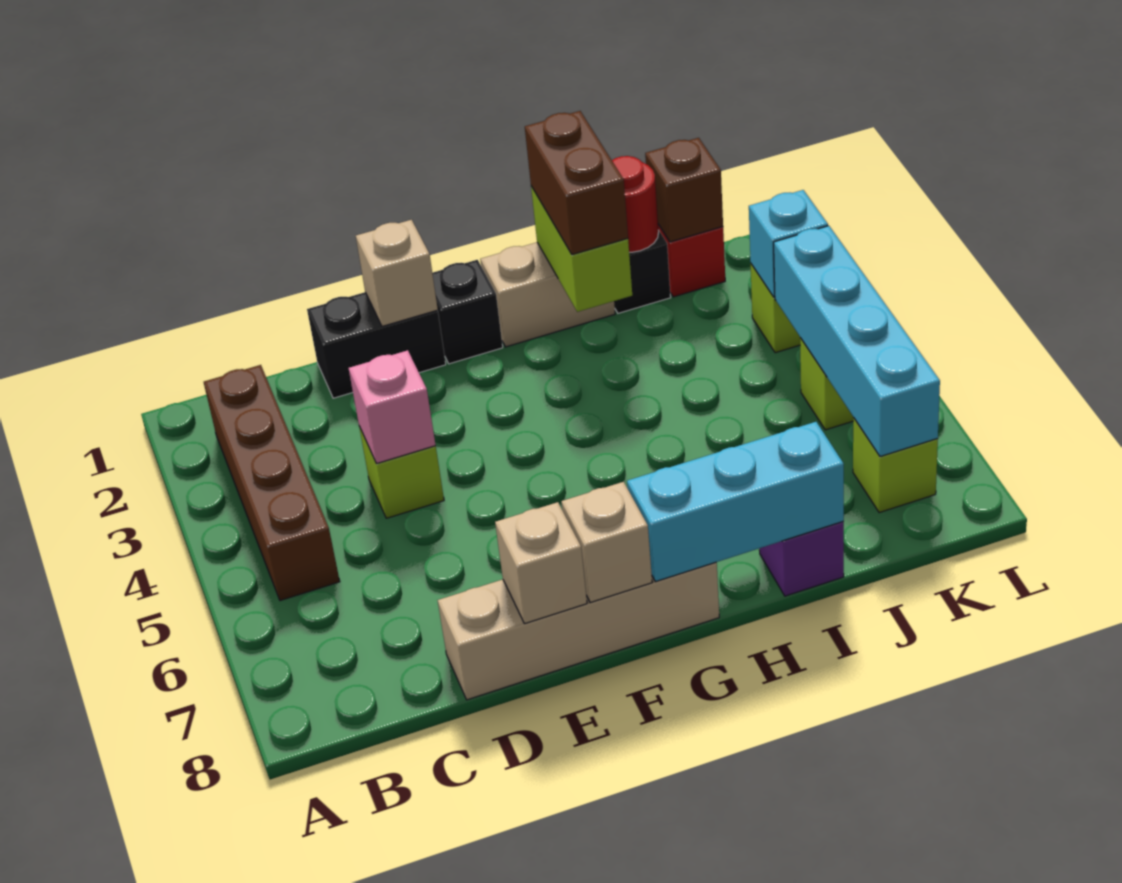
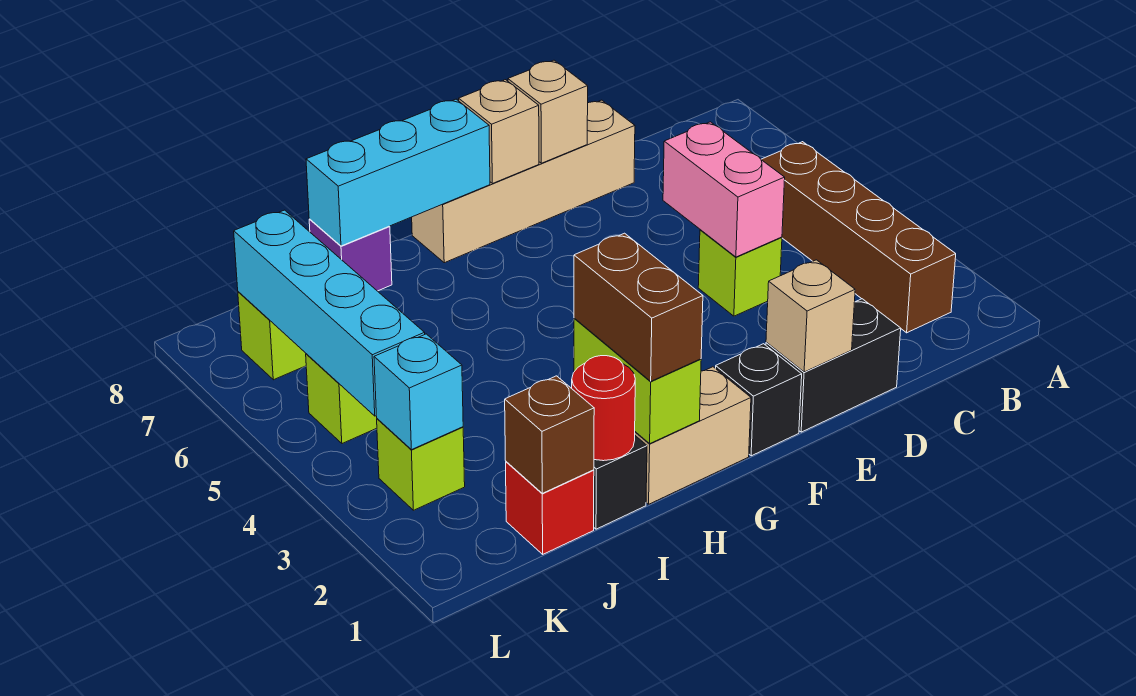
pink brick D4 level 2 -> pink brick D4:D5 level 2

